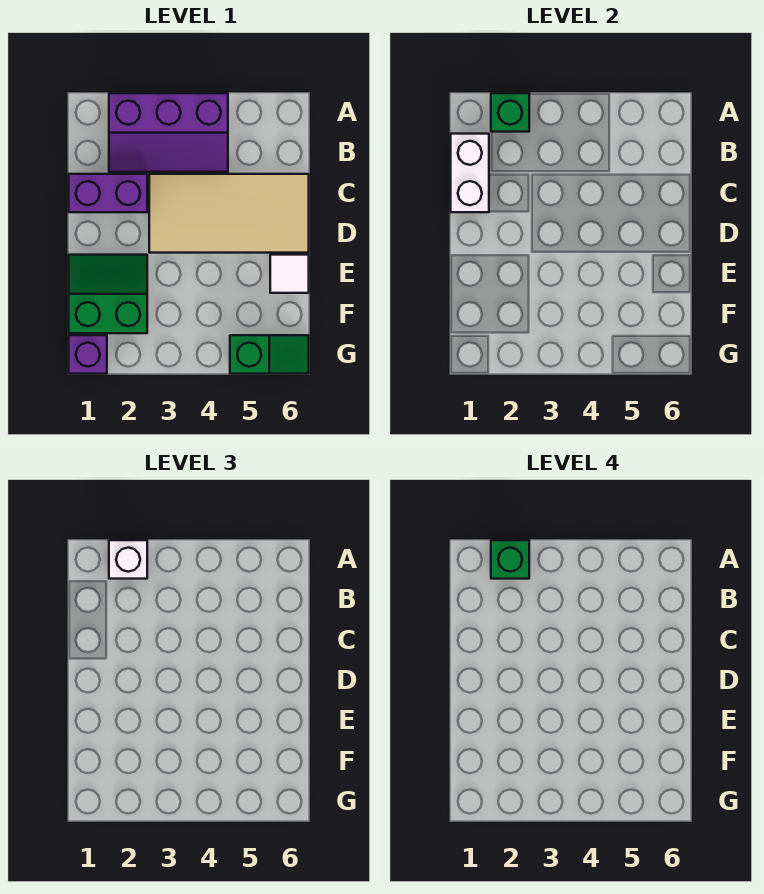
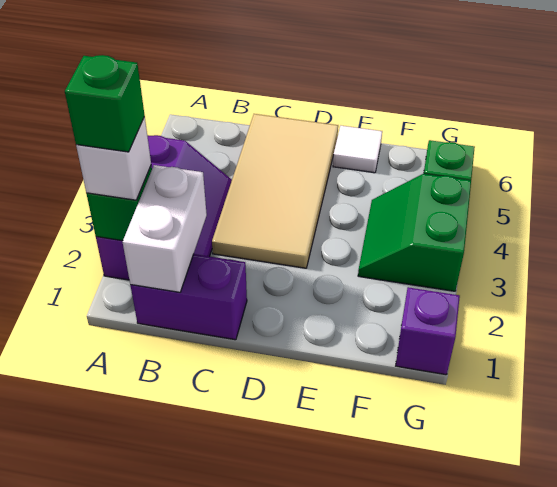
white brick B1:C1 level 2 -> white brick B1:B2 level 2
purple brick C1:C2 level 1 -> purple brick B1:C1 level 1
green slope E1:F2 level 1 top F -> green slope F3:G4 level 1 top G

